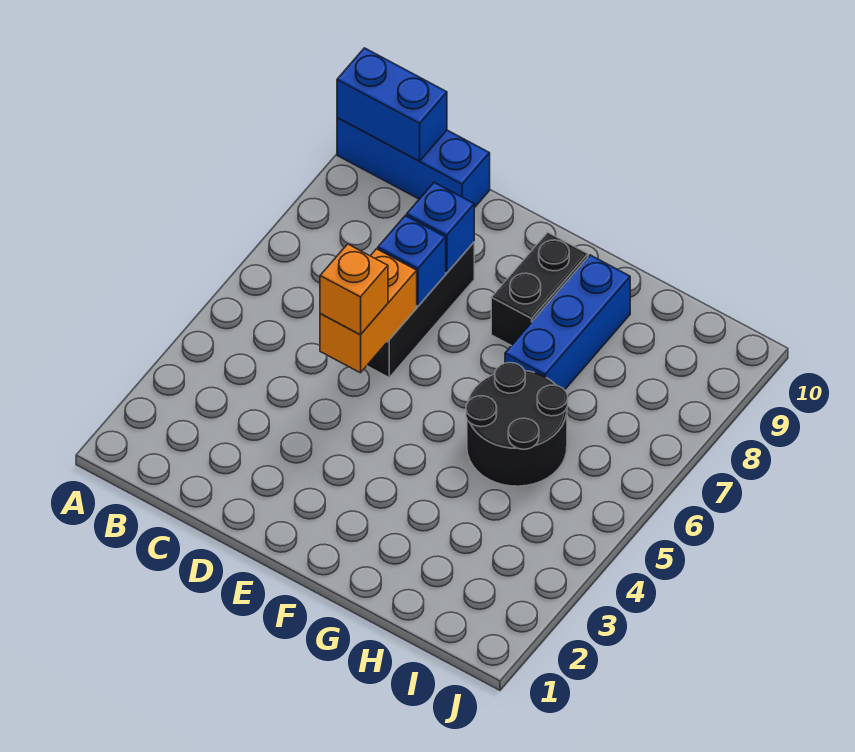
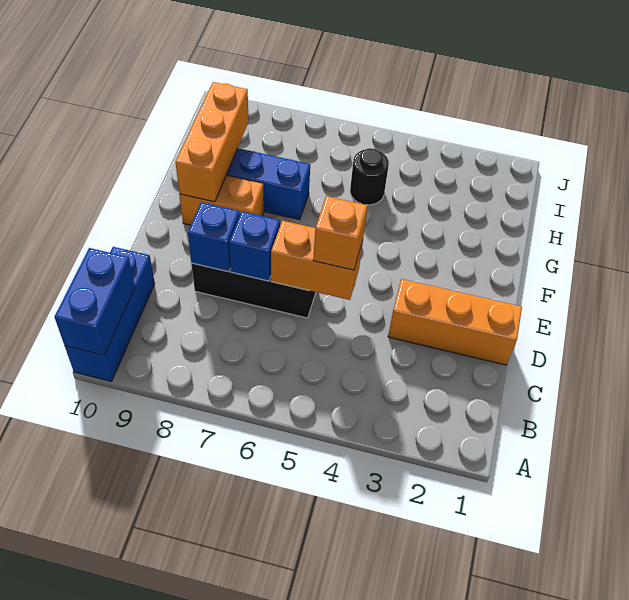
none -> orange brick D1:D3 level 1
black brick F8:F9 level 1 -> orange brick F8:F9 level 1
none -> orange brick F9:H9 level 2
black round brick G5:H6 level 1 -> black round brick H5 level 1

